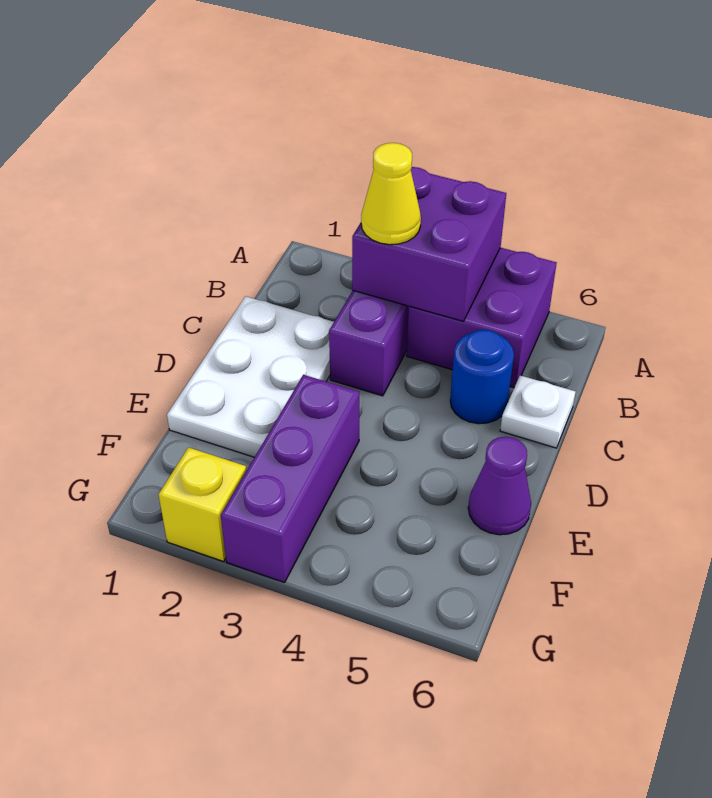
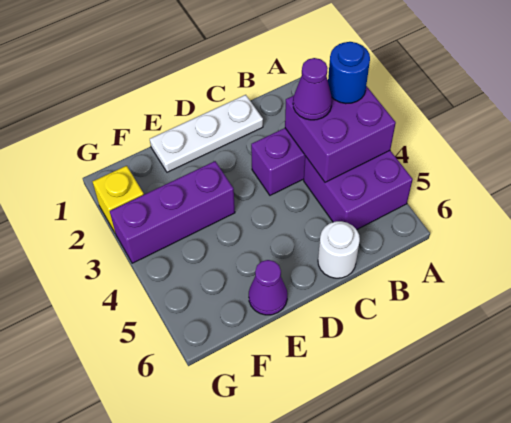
yellow cone B3 level 3 -> purple cone B3 level 3
white plate C1:E2 level 1 -> white plate C1:E1 level 1
blue round brick C5 level 1 -> blue round brick A3 level 3
white plate C6 level 1 -> white round brick C6 level 1

